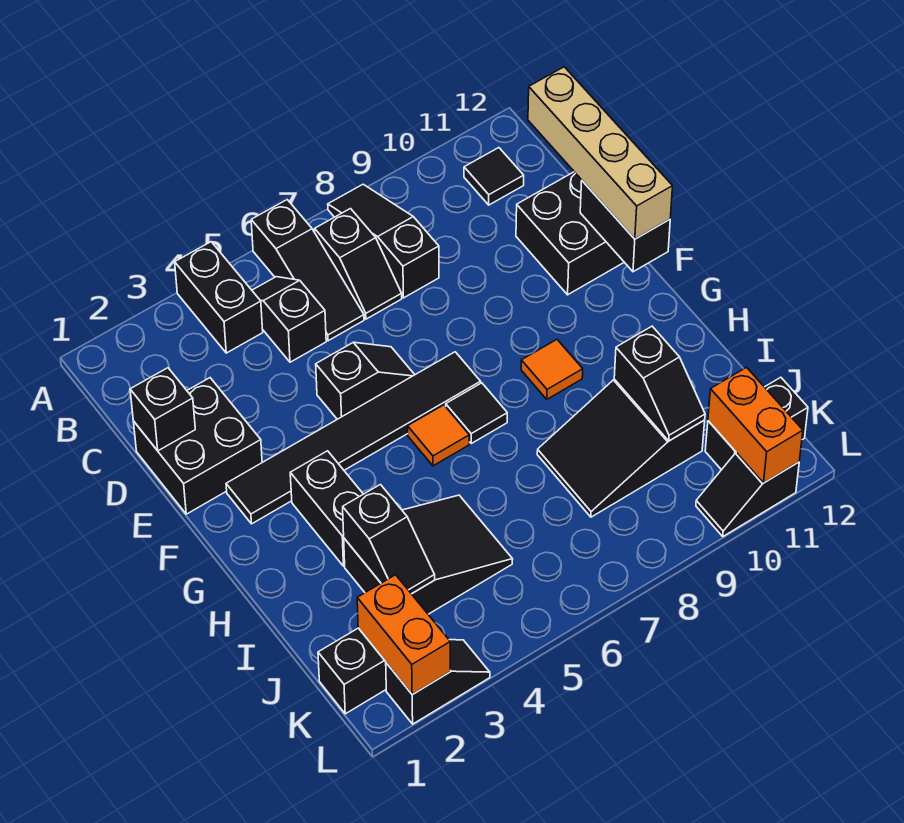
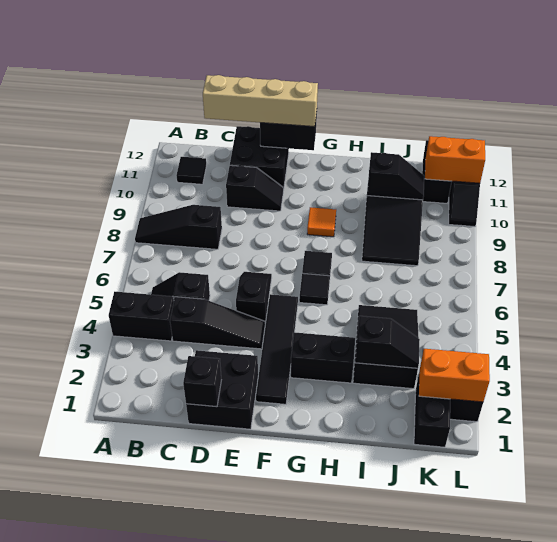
black slope A6:C6 level 1 top A -> black slope C4:E4 level 1 top C
black slope B7:C7 level 1 top B -> black slope D10:E10 level 1 top D
black tile F2:F7 level 1 -> black tile F2:F5 level 1
orange tile G6 level 1 -> black tile G6 level 1

